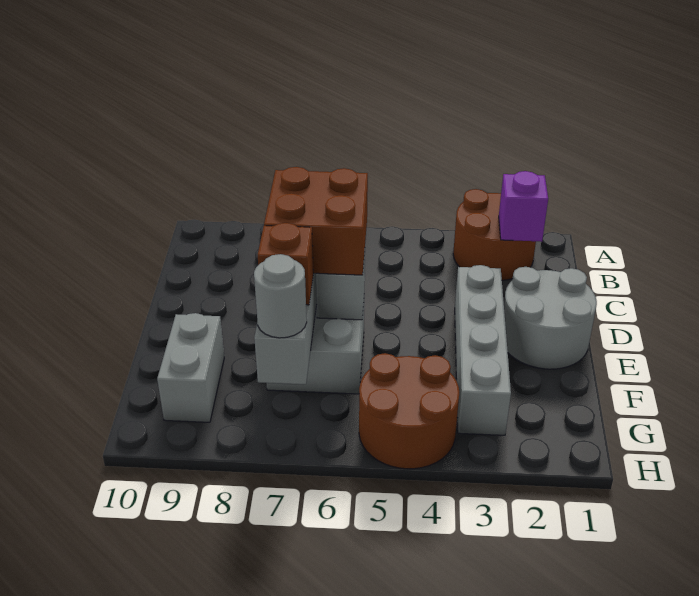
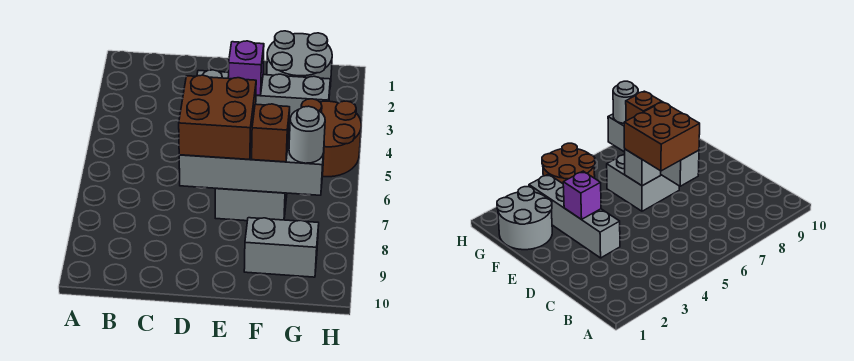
brown round brick A2:B3 level 1 -> none
purple brick B2 level 2 -> purple brick E3 level 2
grey round brick D1:E2 level 1 -> grey round brick F1:G2 level 1

